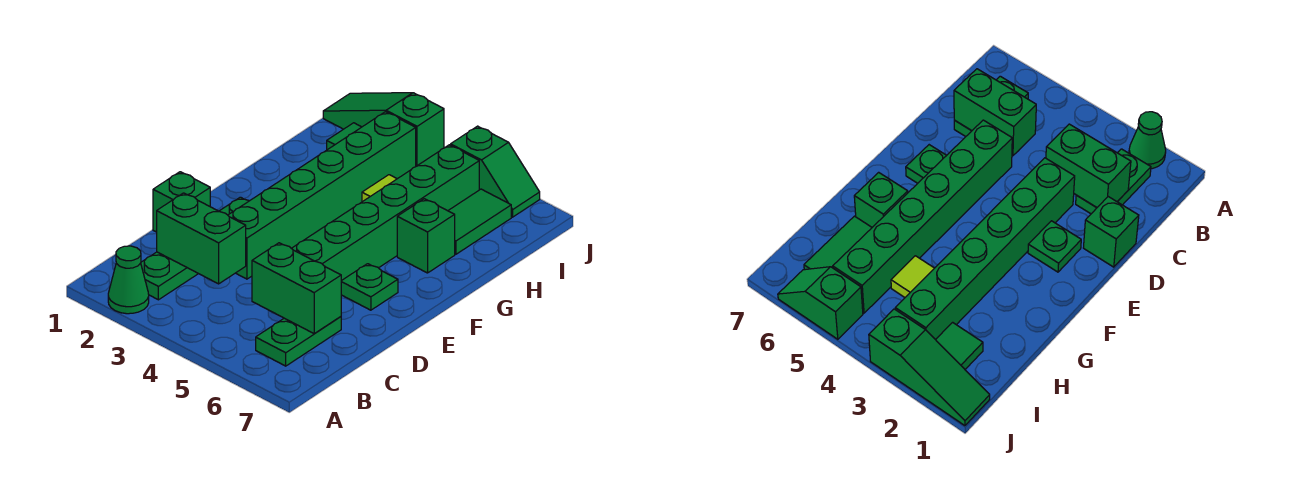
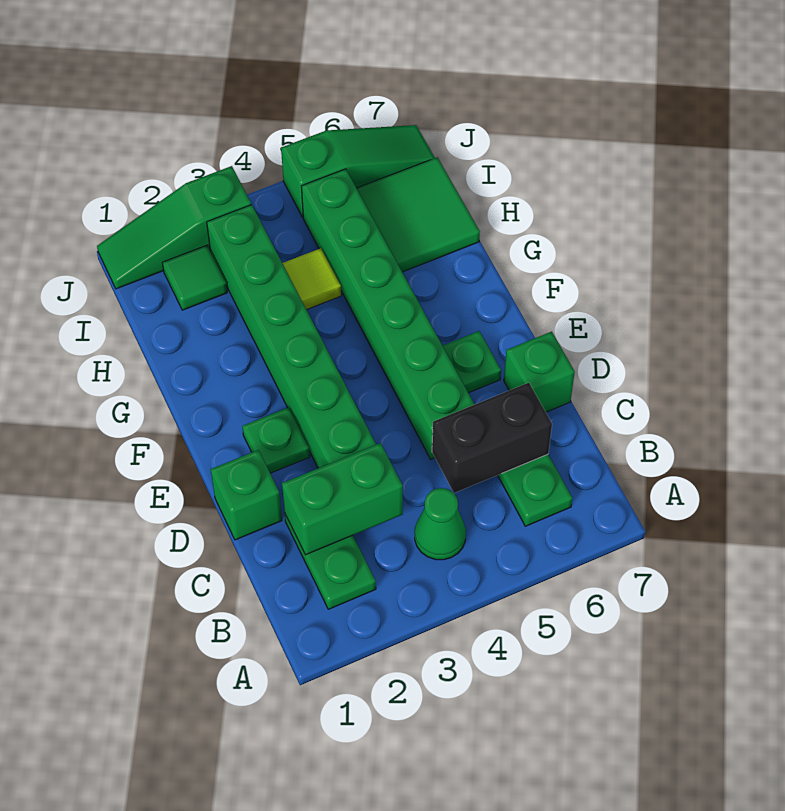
green cone A2 level 1 -> green cone B4 level 1
green brick C5:C6 level 2 -> black brick C5:C6 level 2
green brick G6 level 1 -> green brick D7 level 1
green tile H6:I6 level 1 -> green tile H6:I7 level 1
green slope J5:J6 level 1 top 5 -> green slope J5:J7 level 1 top 5

